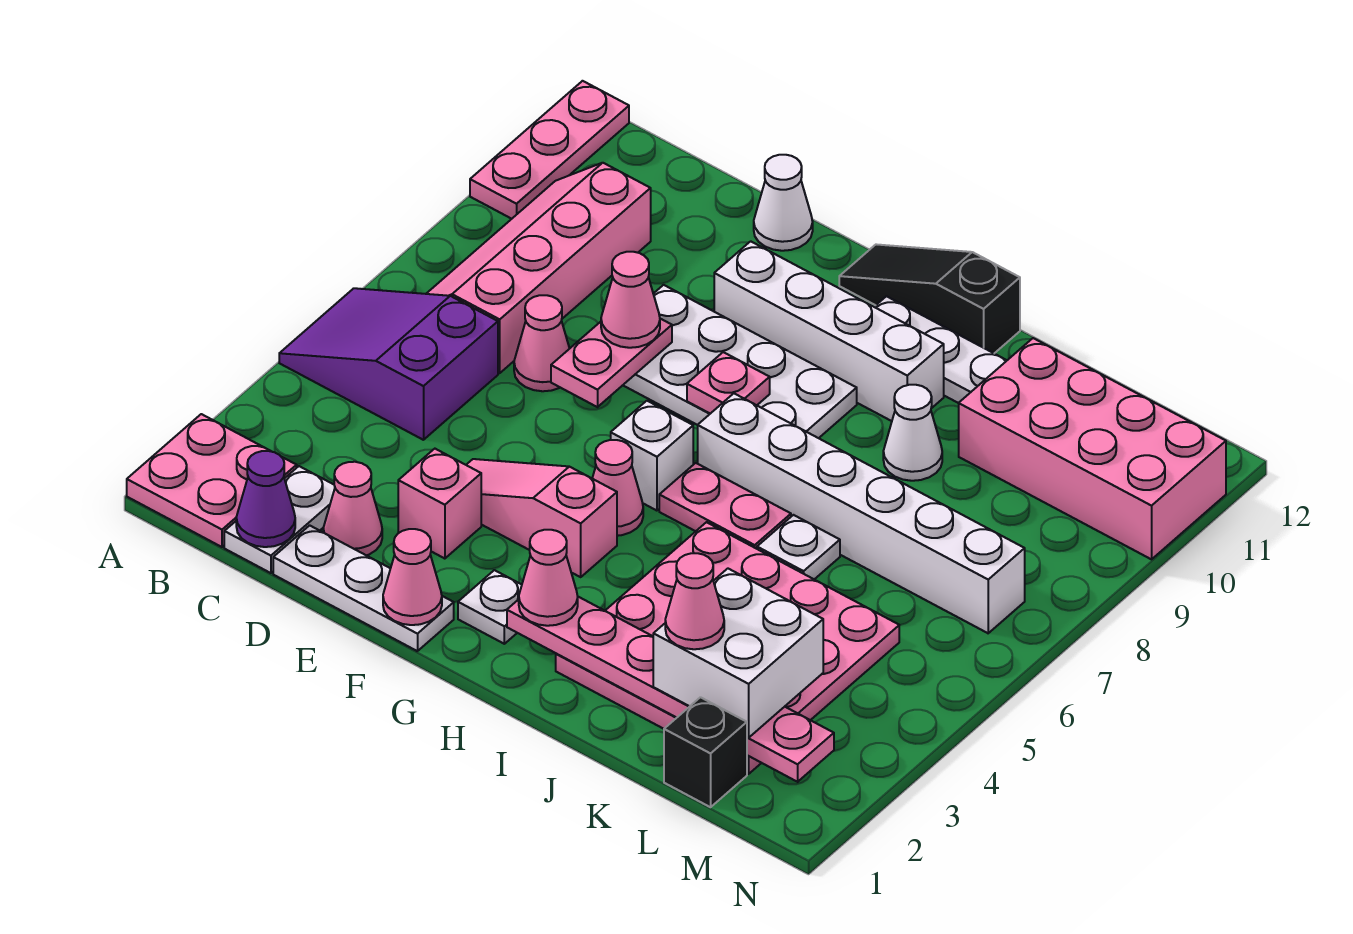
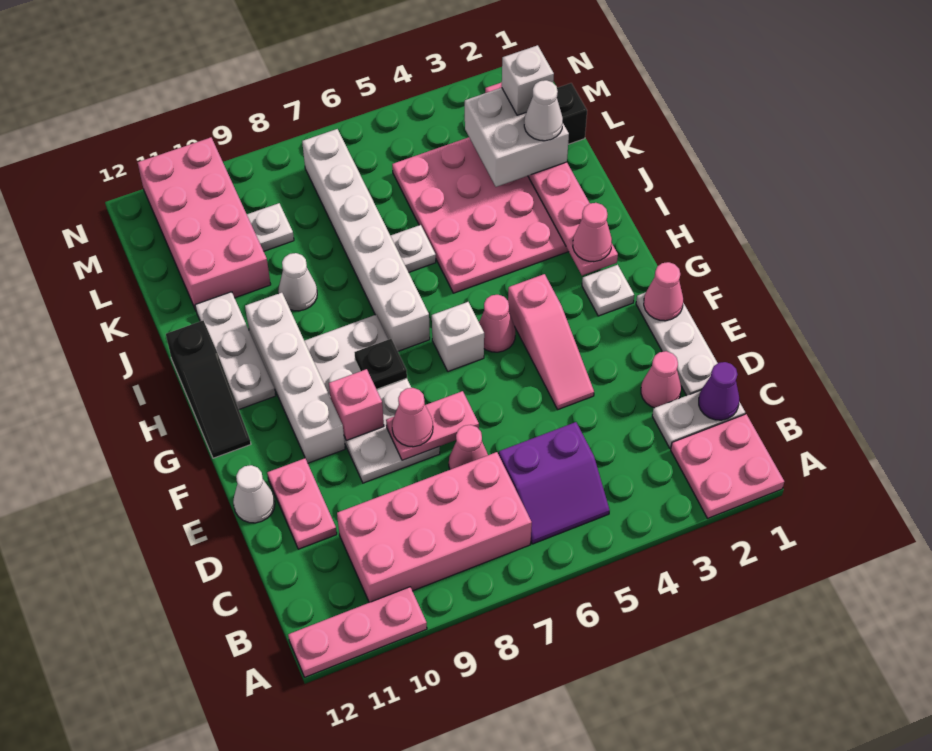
purple slope A5:C6 level 1 top C -> purple slope B5:C6 level 1 top C
pink slope B7:C10 level 1 top C -> pink brick B7:C10 level 1
pink brick E3 level 1 -> pink brick F9 level 2
pink plate G8 level 2 -> black plate G8 level 2
pink plate H6:I6 level 1 -> pink plate D11:E11 level 1
pink cone K2 level 4 -> white cone K2 level 4
none -> white brick L2 level 4
none -> white plate L9 level 1

